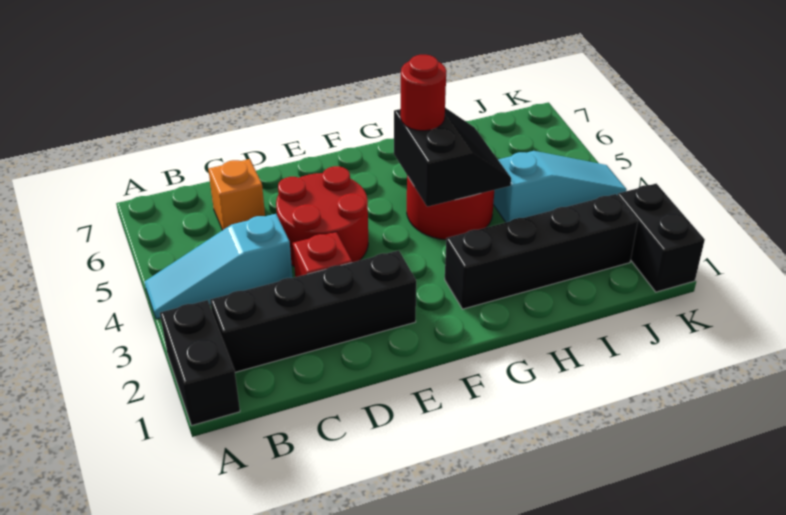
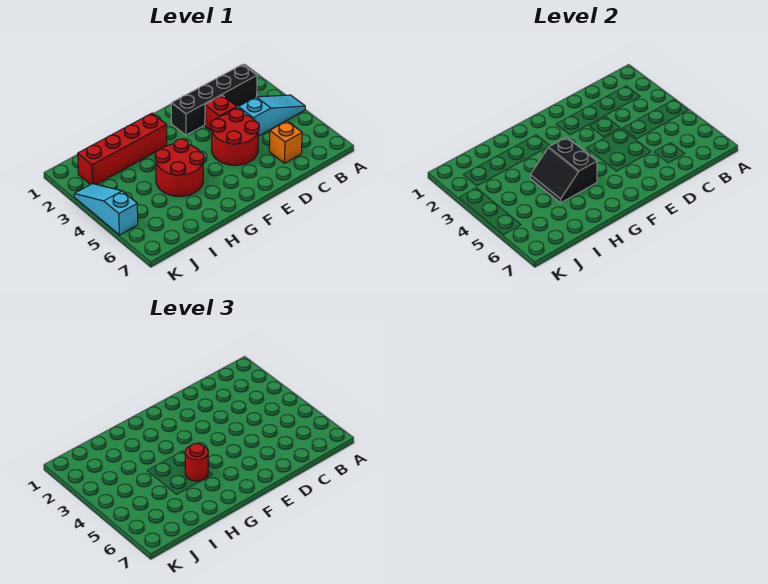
black brick A1:A2 level 1 -> none
black brick G2:J2 level 1 -> red brick G2:J2 level 1
cyan slope I4:K4 level 1 top I -> cyan slope K3:K5 level 1 top 5
black brick K1:K2 level 1 -> none

